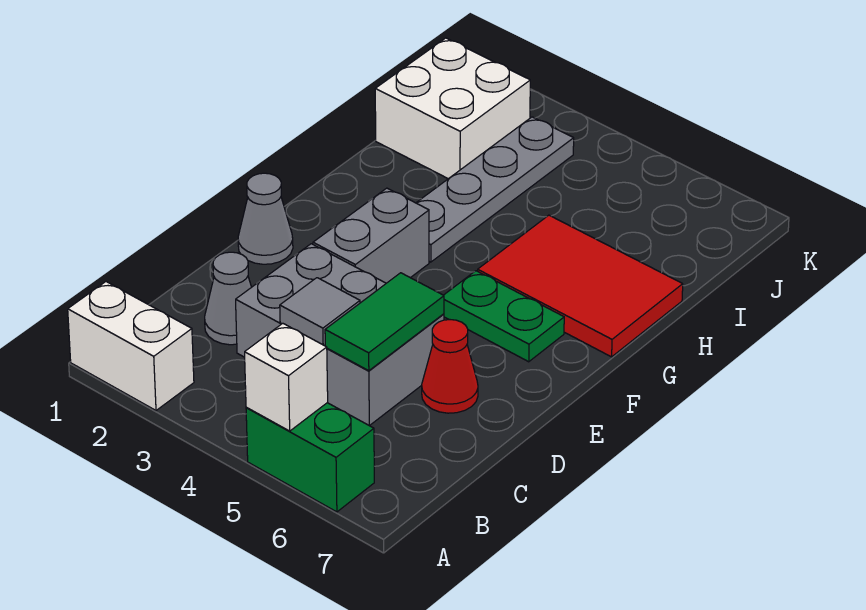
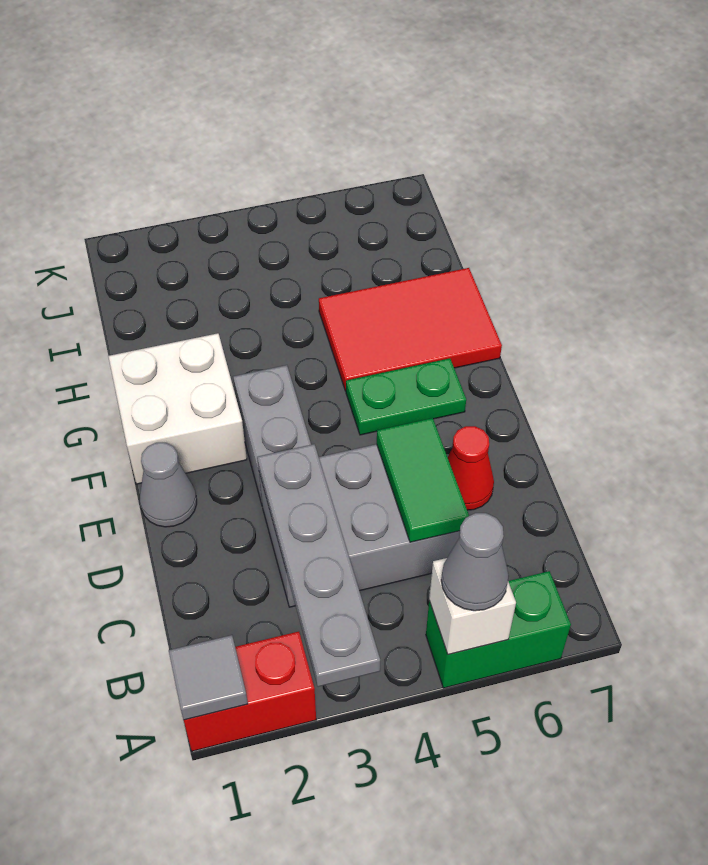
white brick A1:A2 level 1 -> red brick A1:A2 level 1
grey cone C2 level 1 -> grey cone A5 level 3
grey tile C4 level 2 -> grey tile A1 level 2
grey plate G3:J3 level 1 -> grey plate A3:D3 level 2
white brick I1:J2 level 1 -> white brick F1:G2 level 1

